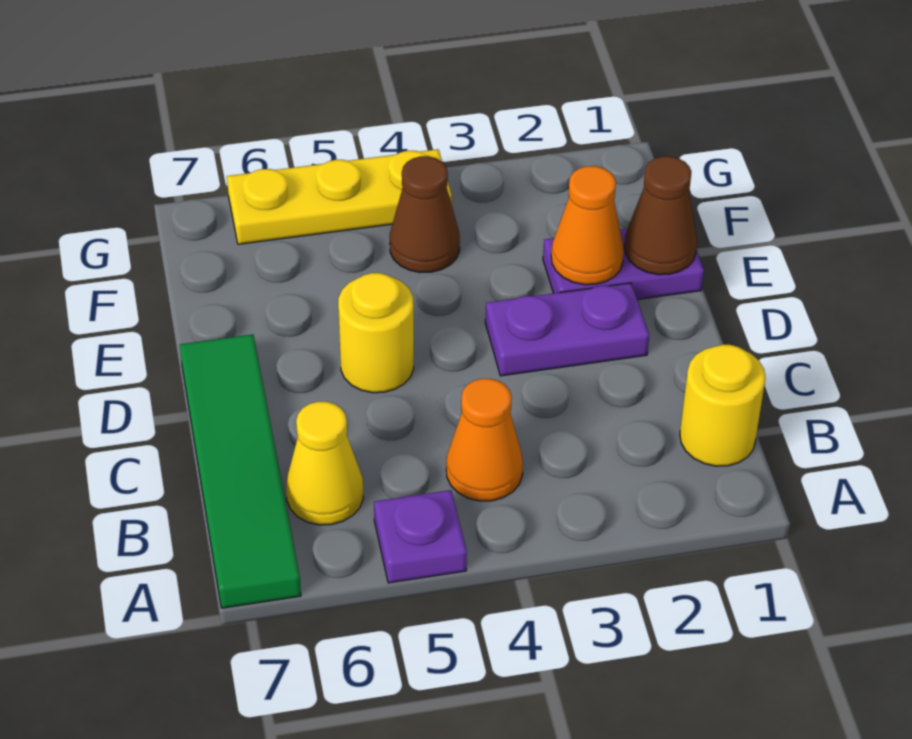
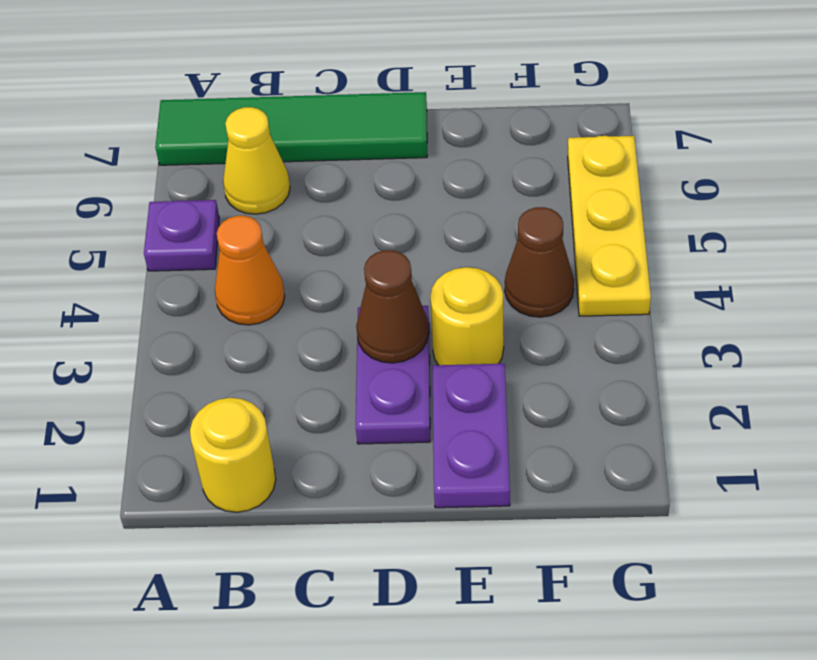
yellow round brick D5 level 1 -> yellow round brick E3 level 1
brown cone E1 level 2 -> brown cone D3 level 2
orange cone E2 level 2 -> none

